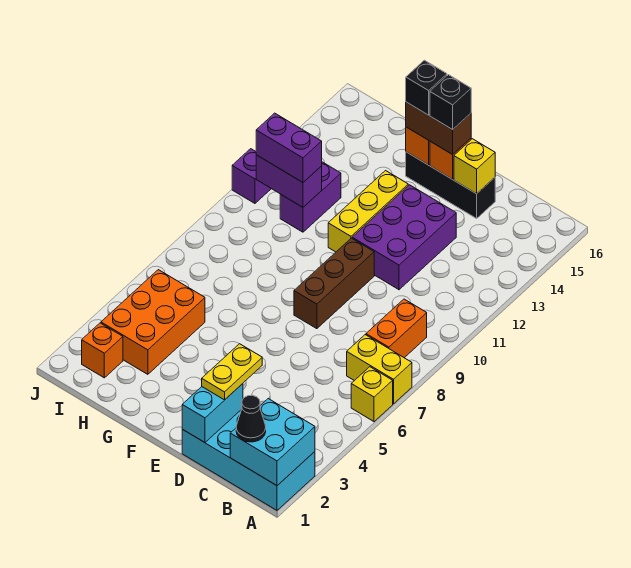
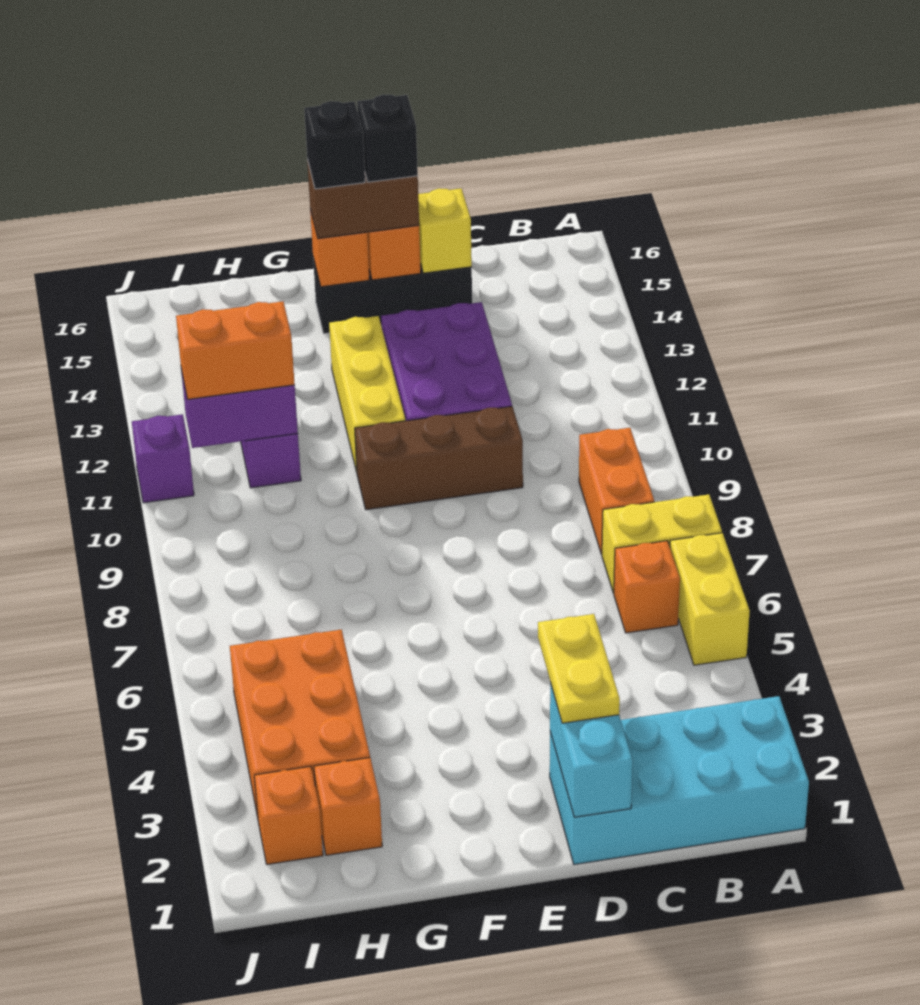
cyan brick A1:B2 level 2 -> none
yellow brick A6 level 1 -> yellow brick A5:A6 level 1
black cone B1 level 3 -> none
none -> orange brick B6 level 1
brown brick E8:E10 level 1 -> brown brick D10:F10 level 1
none -> orange brick H2 level 1
purple brick H11:I11 level 3 -> orange brick H11:I11 level 3

